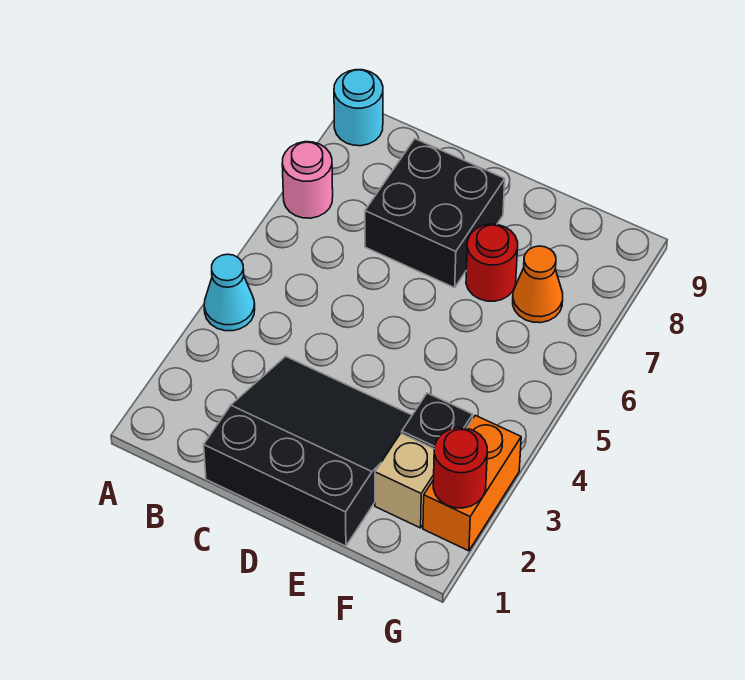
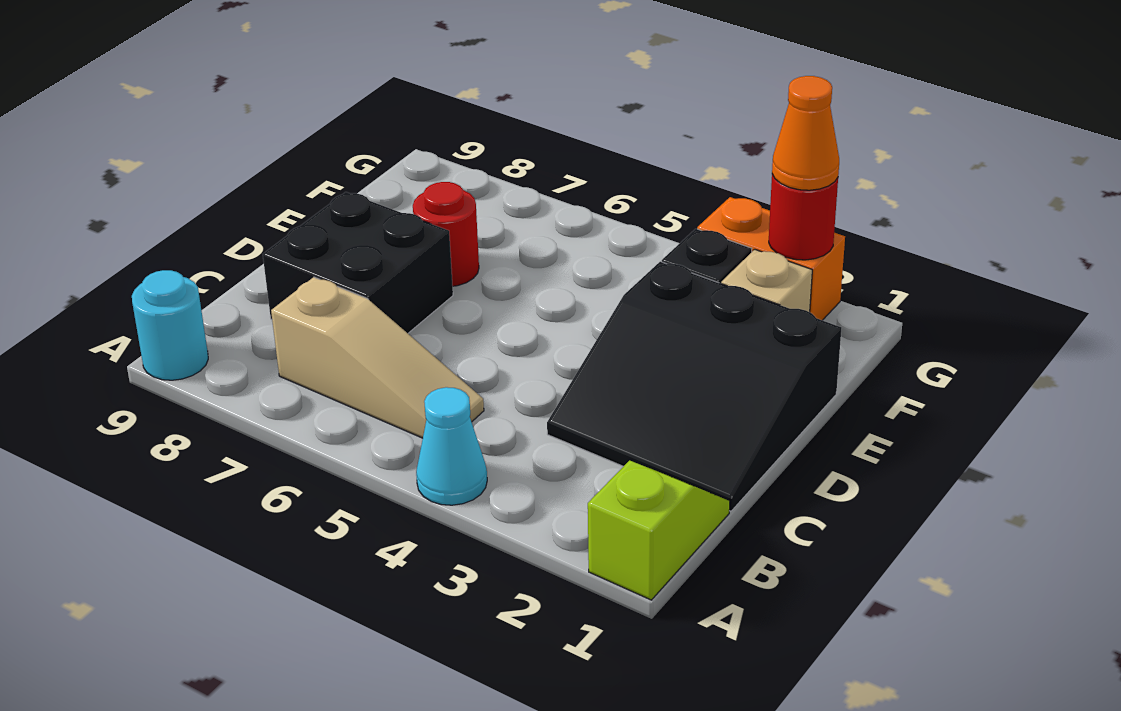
none -> lime slope A1:B1 level 1 top A
pink round brick A7 level 1 -> none
none -> tan slope B5:B7 level 1 top 7
black slope C1:E3 level 1 top 1 -> black slope C1:E3 level 1 top E
orange cone F7 level 1 -> orange cone G2 level 3

